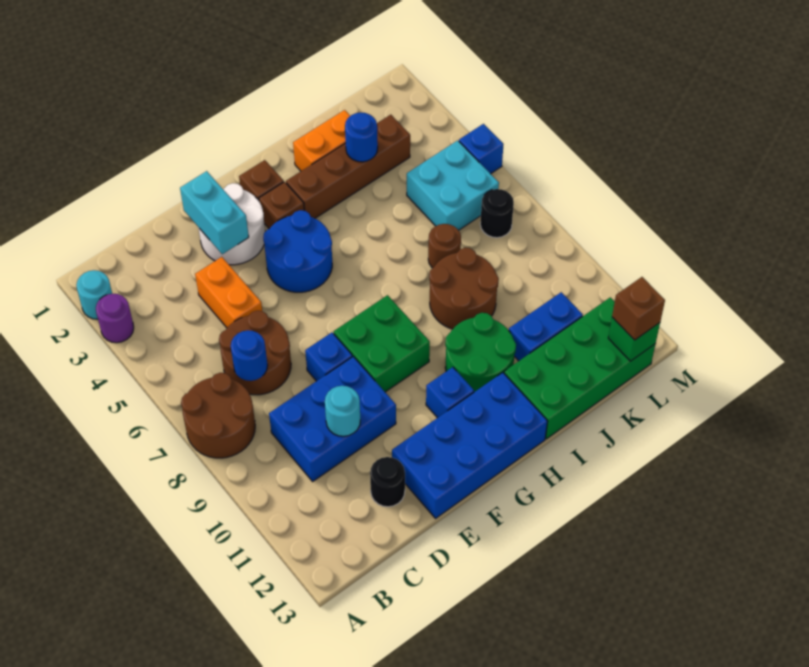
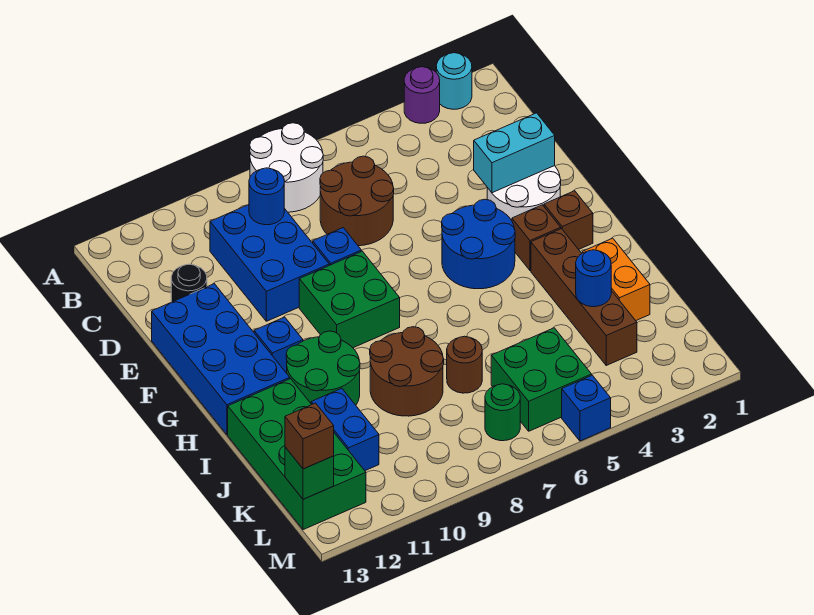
brown round brick A7:B8 level 1 -> white round brick A7:B8 level 1
blue round brick C7 level 2 -> blue round brick C9 level 2
orange brick D4:D5 level 1 -> none
cyan round brick D10 level 2 -> none
cyan brick K5:L6 level 1 -> green brick K5:L6 level 1
black round brick L7 level 1 -> green round brick L7 level 1

